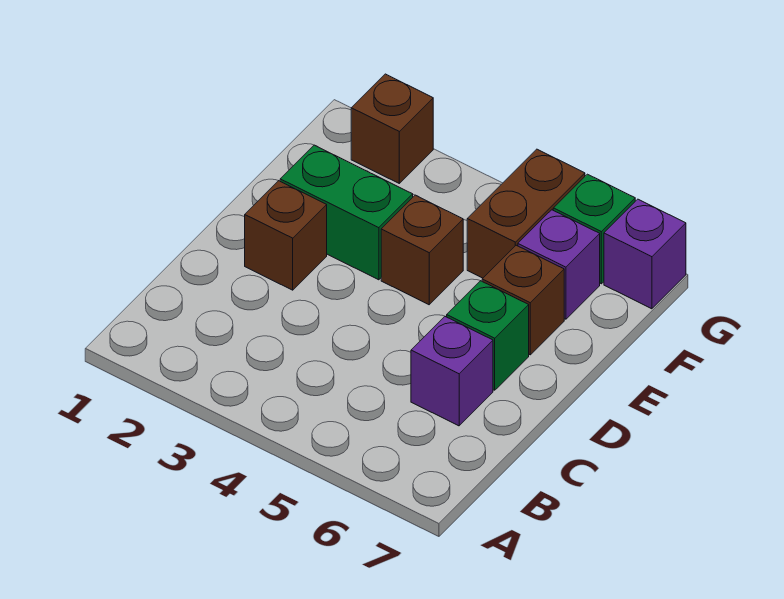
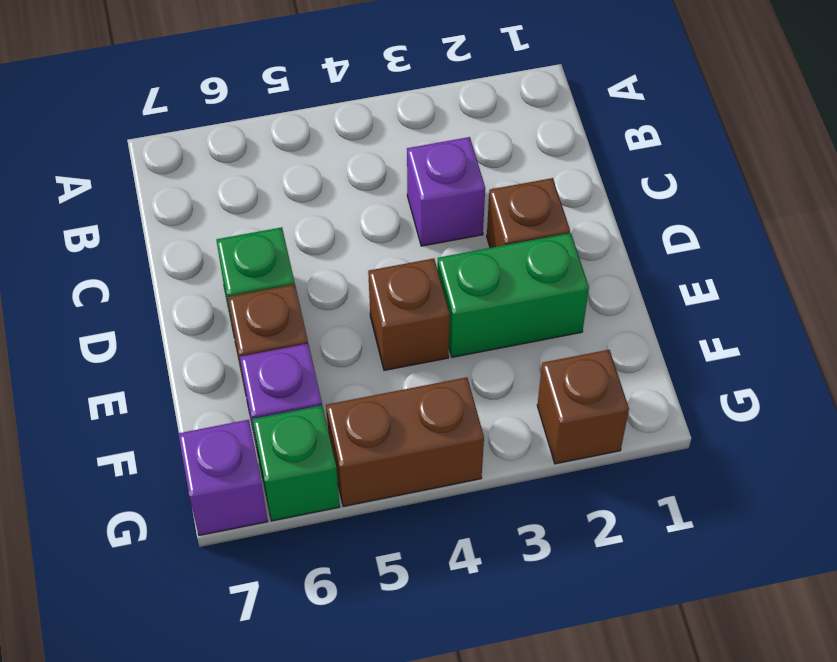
purple brick C6 level 1 -> purple brick C3 level 1
brown brick F5:G5 level 1 -> brown brick G4:G5 level 1

